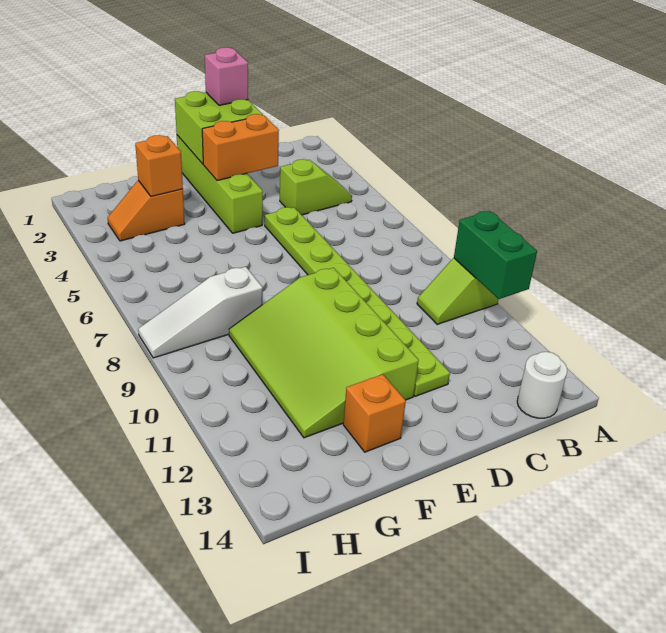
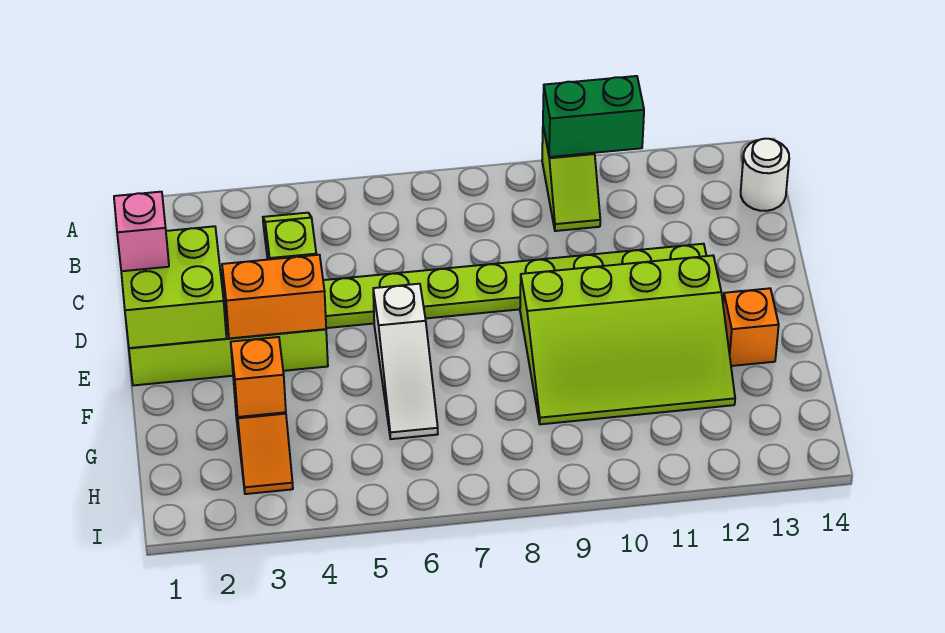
orange brick D3:E3 level 2 -> orange brick E3:E4 level 2
white slope G8:I8 level 1 top G -> white slope E6:G6 level 1 top E

